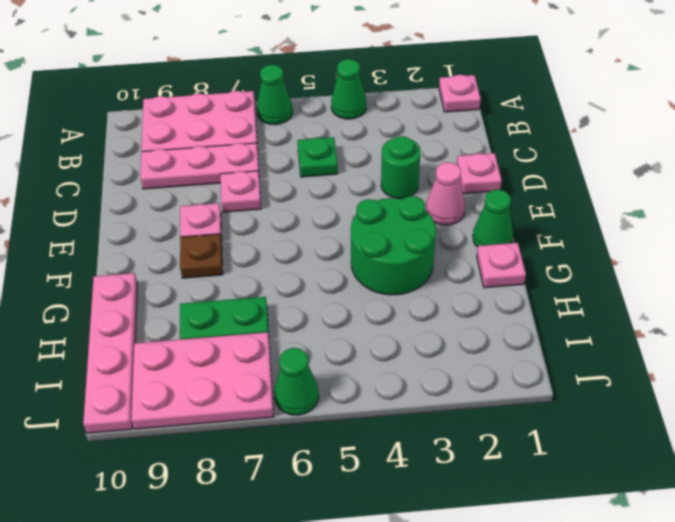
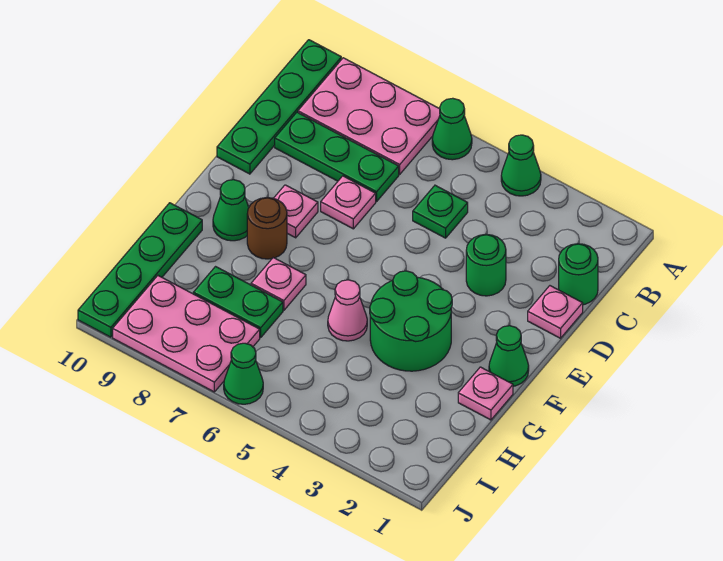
pink plate A1 level 1 -> pink plate G7 level 1
none -> green plate A10:D10 level 1
none -> green round brick C1 level 1
pink plate C7:C9 level 1 -> green plate C7:C9 level 1
pink cone E2 level 1 -> pink cone G5 level 1
brown plate F8 level 1 -> brown round brick F8 level 1
none -> green cone F9 level 1
pink plate G10:J10 level 1 -> green plate G10:J10 level 1

